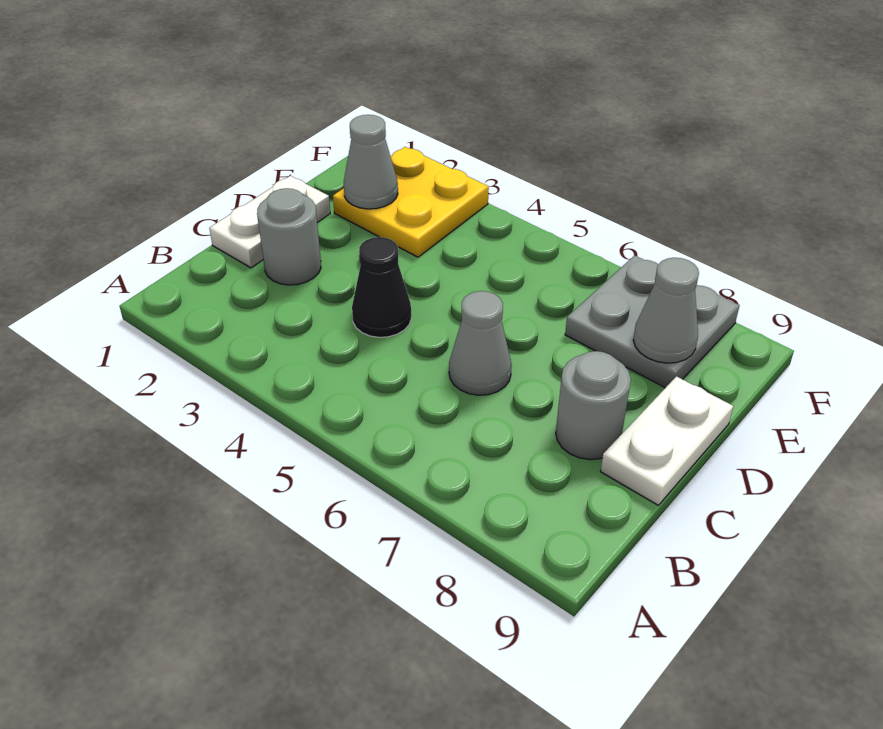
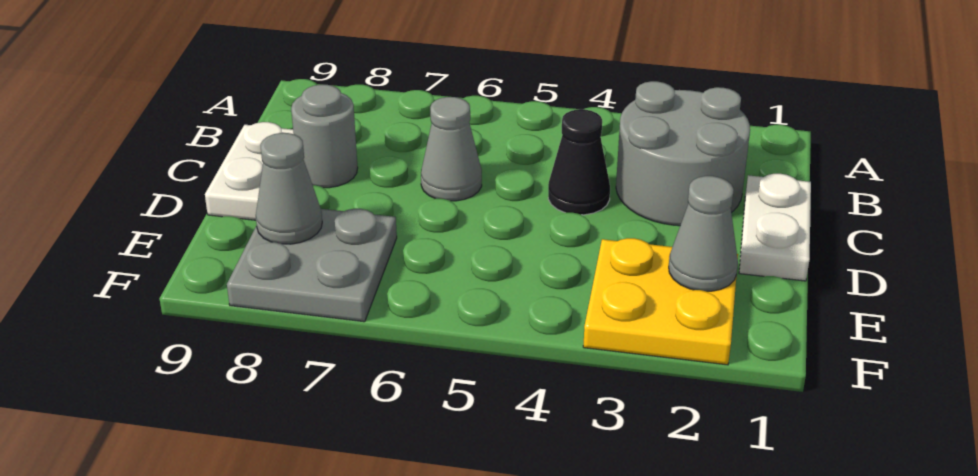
grey round brick C2 level 1 -> grey round brick B2:C3 level 1

